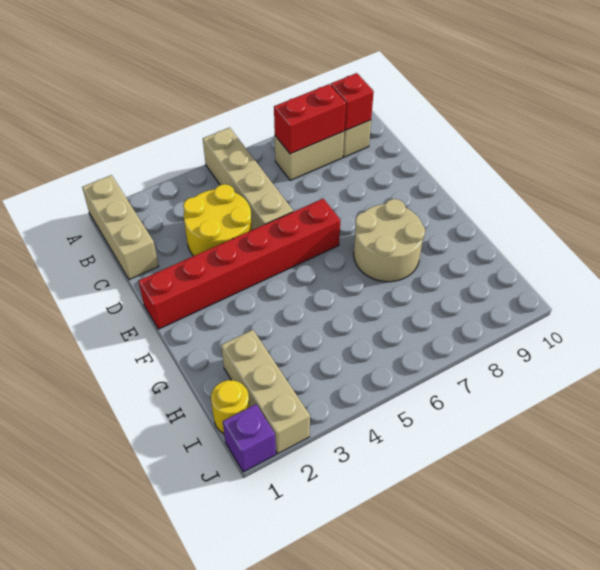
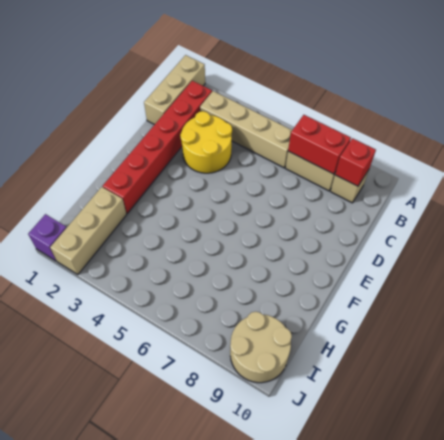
tan brick A5:D5 level 1 -> tan brick B3:B6 level 1
red brick E1:E6 level 1 -> red brick B2:G2 level 1
tan round brick F7:G8 level 1 -> tan round brick I9:J10 level 1
yellow round brick I1 level 1 -> none

